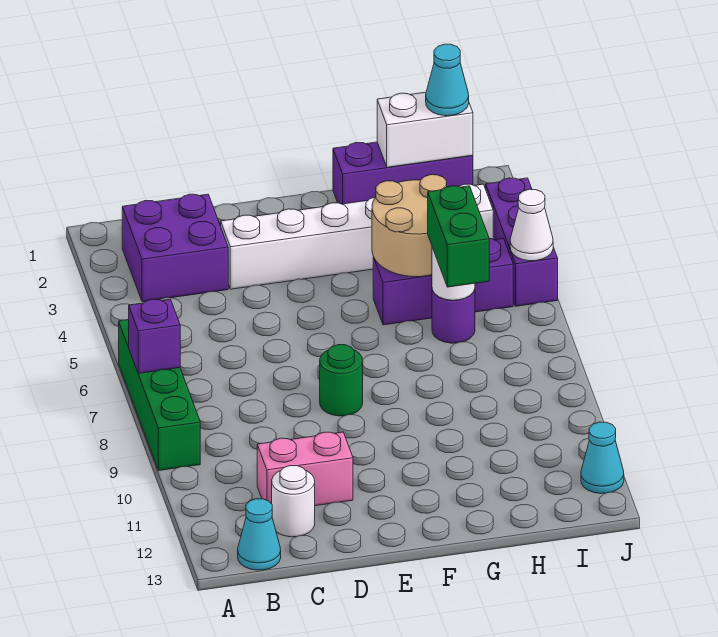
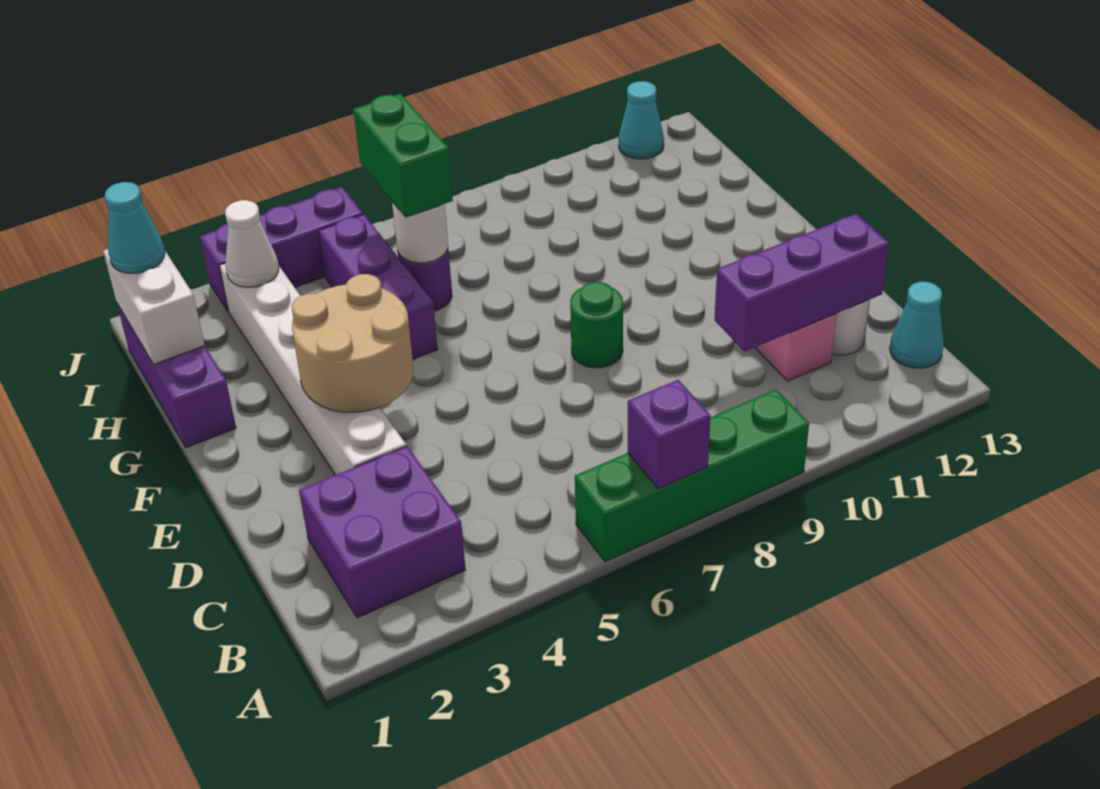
none -> purple brick C10:C12 level 2
tan round brick G4:H5 level 2 -> tan round brick E3:F4 level 2
green brick H6:H7 level 3 -> green brick H6:I6 level 3
white cone J5 level 2 -> white cone I3 level 2

